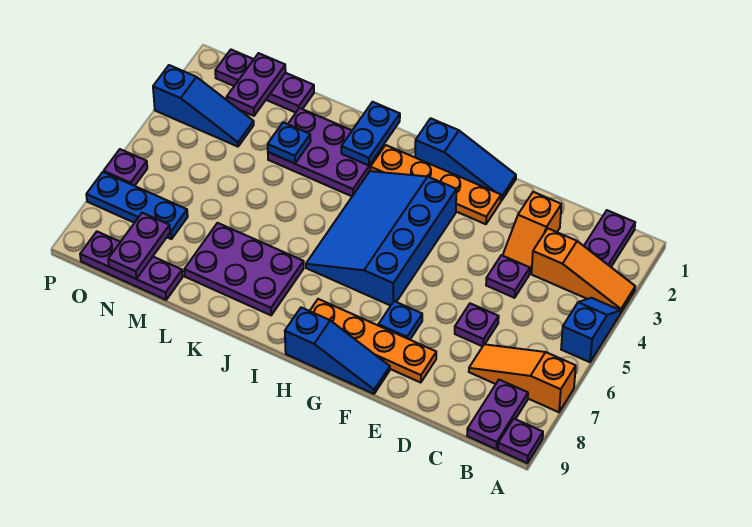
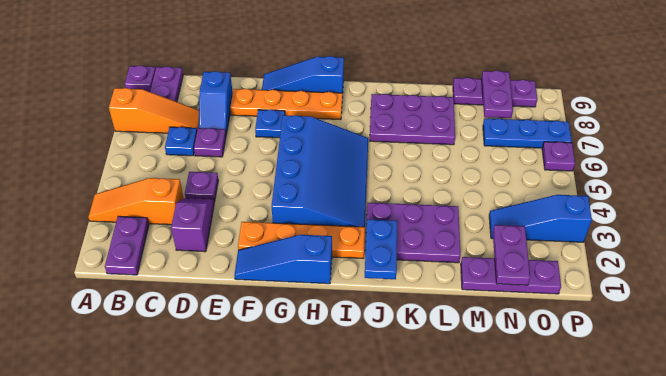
blue slope A4:A5 level 1 top 5 -> blue slope D7:D8 level 1 top 8
orange slope D2:D3 level 1 top 2 -> purple slope D2:D3 level 1 top 2
blue plate L3 level 2 -> blue plate C6 level 1

